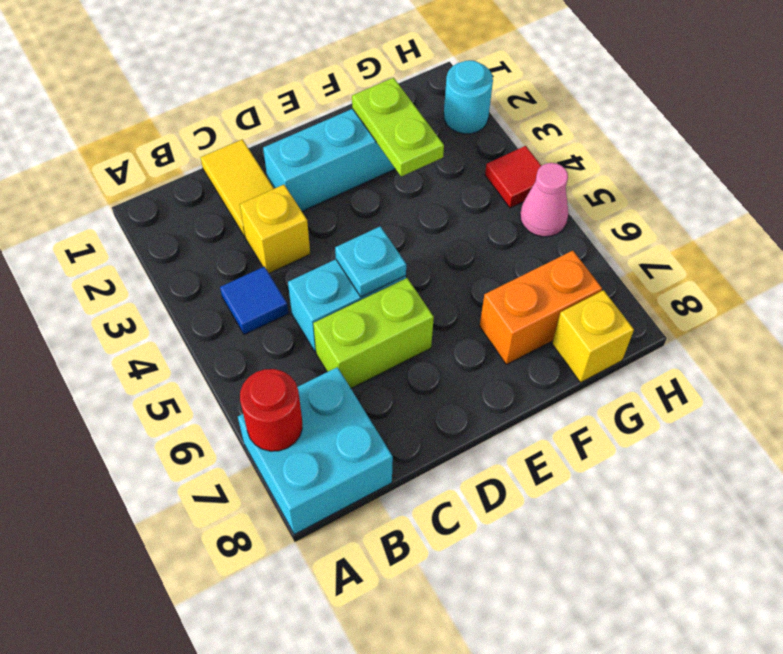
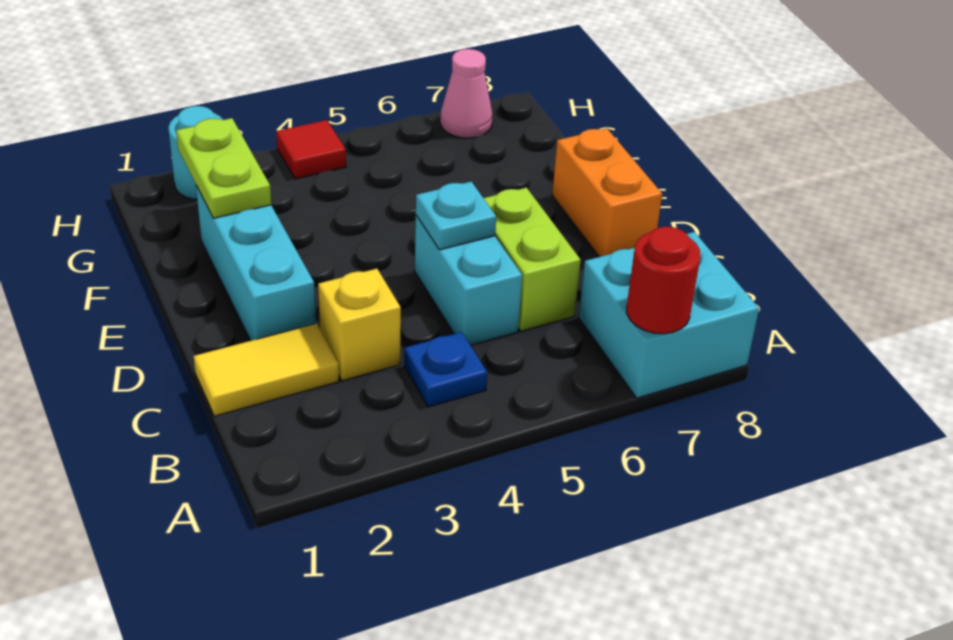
blue tile B4 level 1 -> blue plate B4 level 1
lime plate F2:F3 level 2 -> lime plate F2:G2 level 2
orange brick F7:G7 level 1 -> orange brick D8:E8 level 1
yellow brick G8 level 1 -> none
pink cone H5 level 1 -> pink cone H7 level 1

